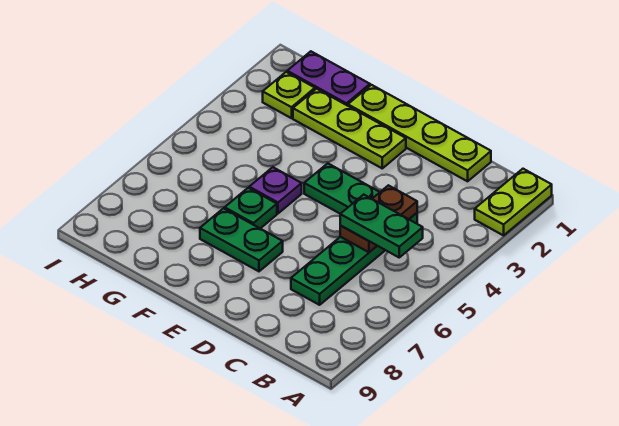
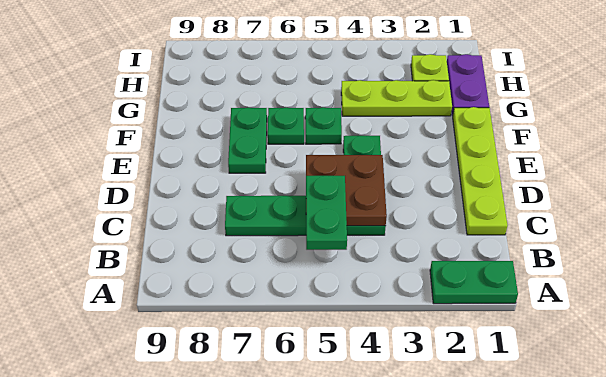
lime plate A1:A2 level 1 -> green plate A1:A2 level 1
brown plate C4:C5 level 2 -> brown plate C4:D5 level 2
lime plate E2:G2 level 1 -> lime plate G2:G4 level 1
purple plate F5 level 1 -> green plate F5 level 1

